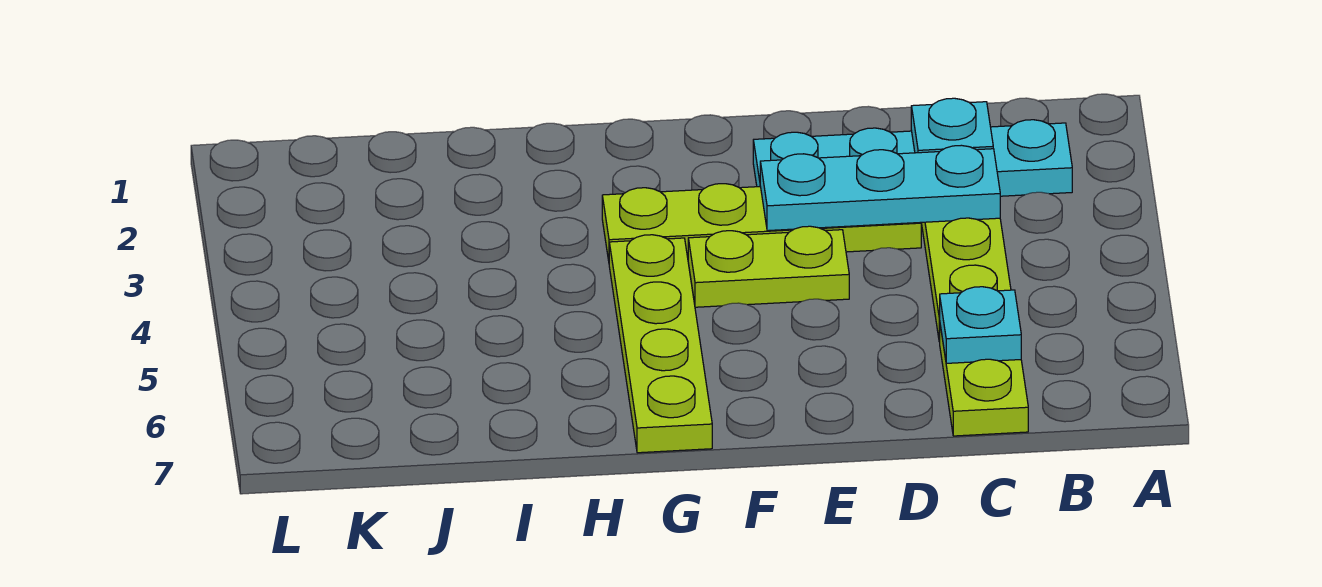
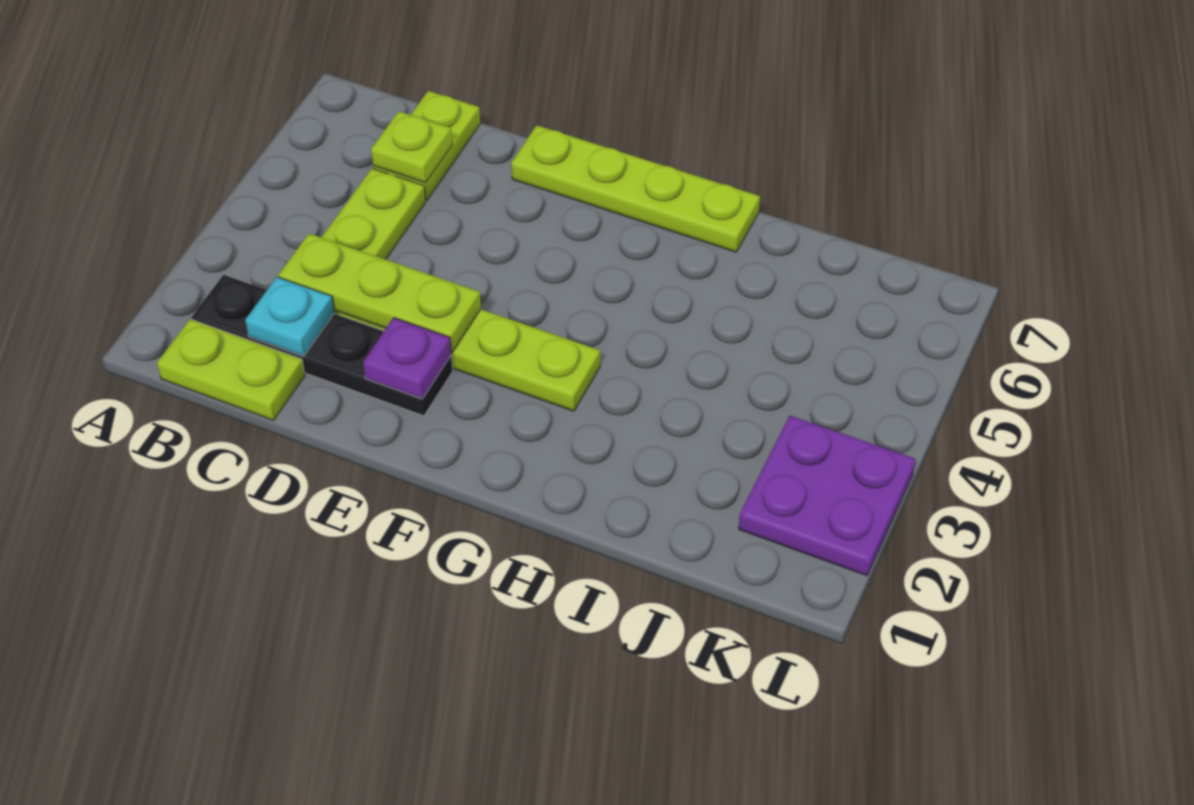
cyan plate B2:E2 level 1 -> black plate B2:E2 level 1
cyan plate C3:E3 level 2 -> lime plate C3:E3 level 2
cyan plate C6 level 2 -> lime plate C6 level 2
none -> purple plate E2 level 2
lime plate E4:F4 level 1 -> lime plate B1:C1 level 1
lime plate G4:G7 level 1 -> lime plate E7:H7 level 1
none -> purple plate K2:L3 level 1

